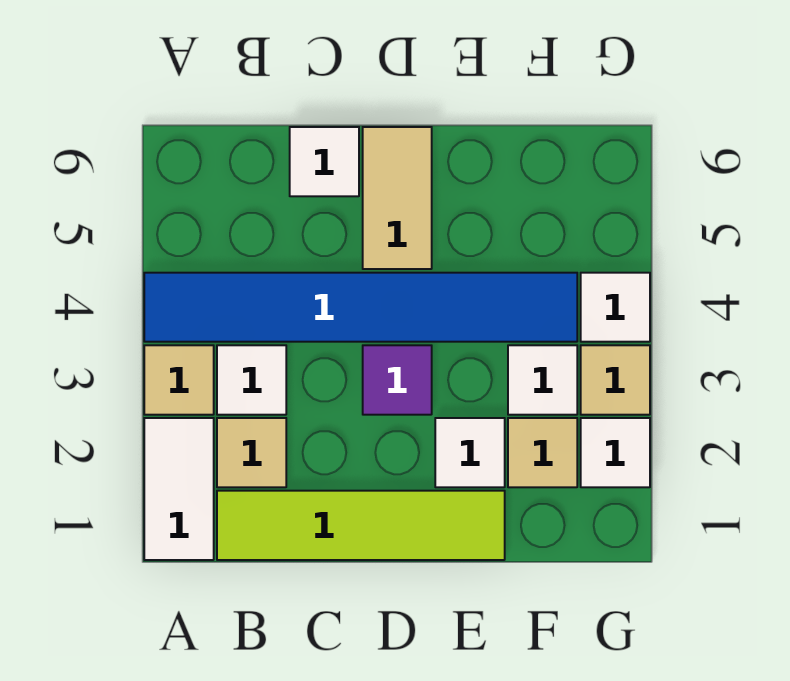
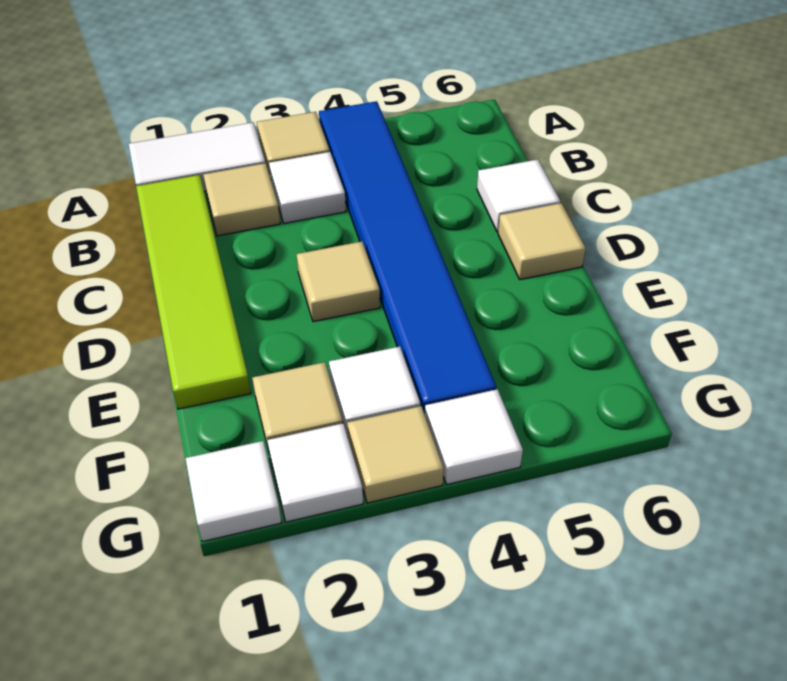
purple tile D3 level 1 -> tan tile D3 level 1
tan tile D5:D6 level 1 -> tan tile D6 level 1
white tile E2 level 1 -> white tile G1 level 1

